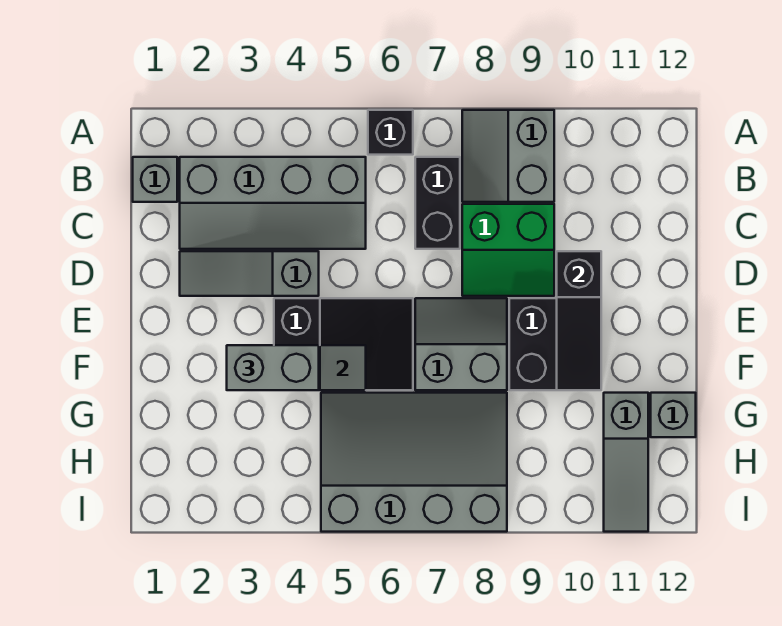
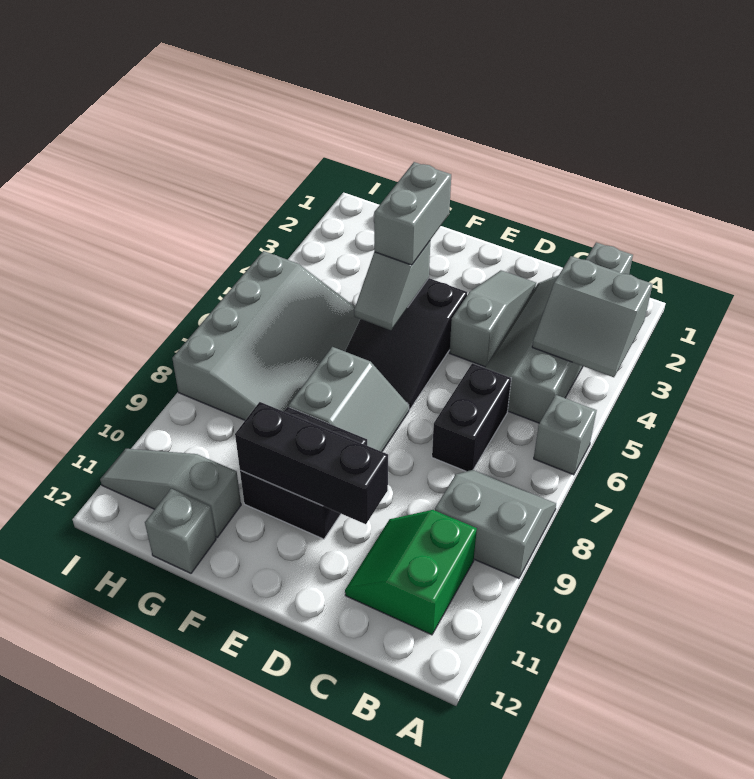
none -> grey slope A3:B4 level 2 top 3
black brick A6 level 1 -> grey brick A6 level 1
black brick B7:C7 level 1 -> black brick C6:C7 level 1
green slope C8:D9 level 1 top C -> green slope B10:C11 level 1 top B
black slope D10:F10 level 2 top D -> black brick D10:F10 level 2

